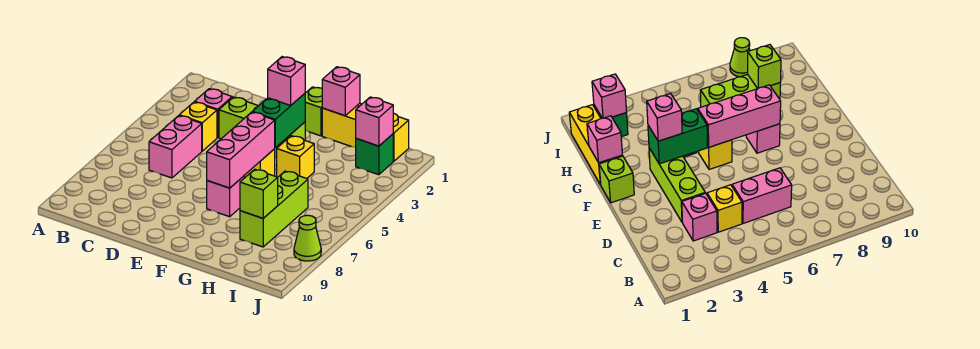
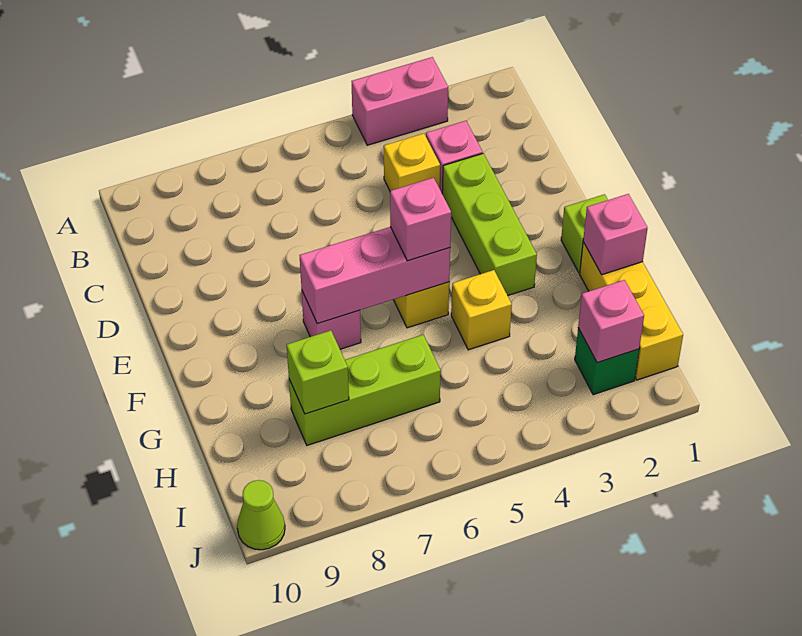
pink brick C5:C6 level 1 -> pink brick A3:A4 level 1
green brick F3:F4 level 2 -> none
pink brick F3 level 3 -> pink brick F5 level 3
lime cone J8 level 1 -> lime cone J10 level 1

